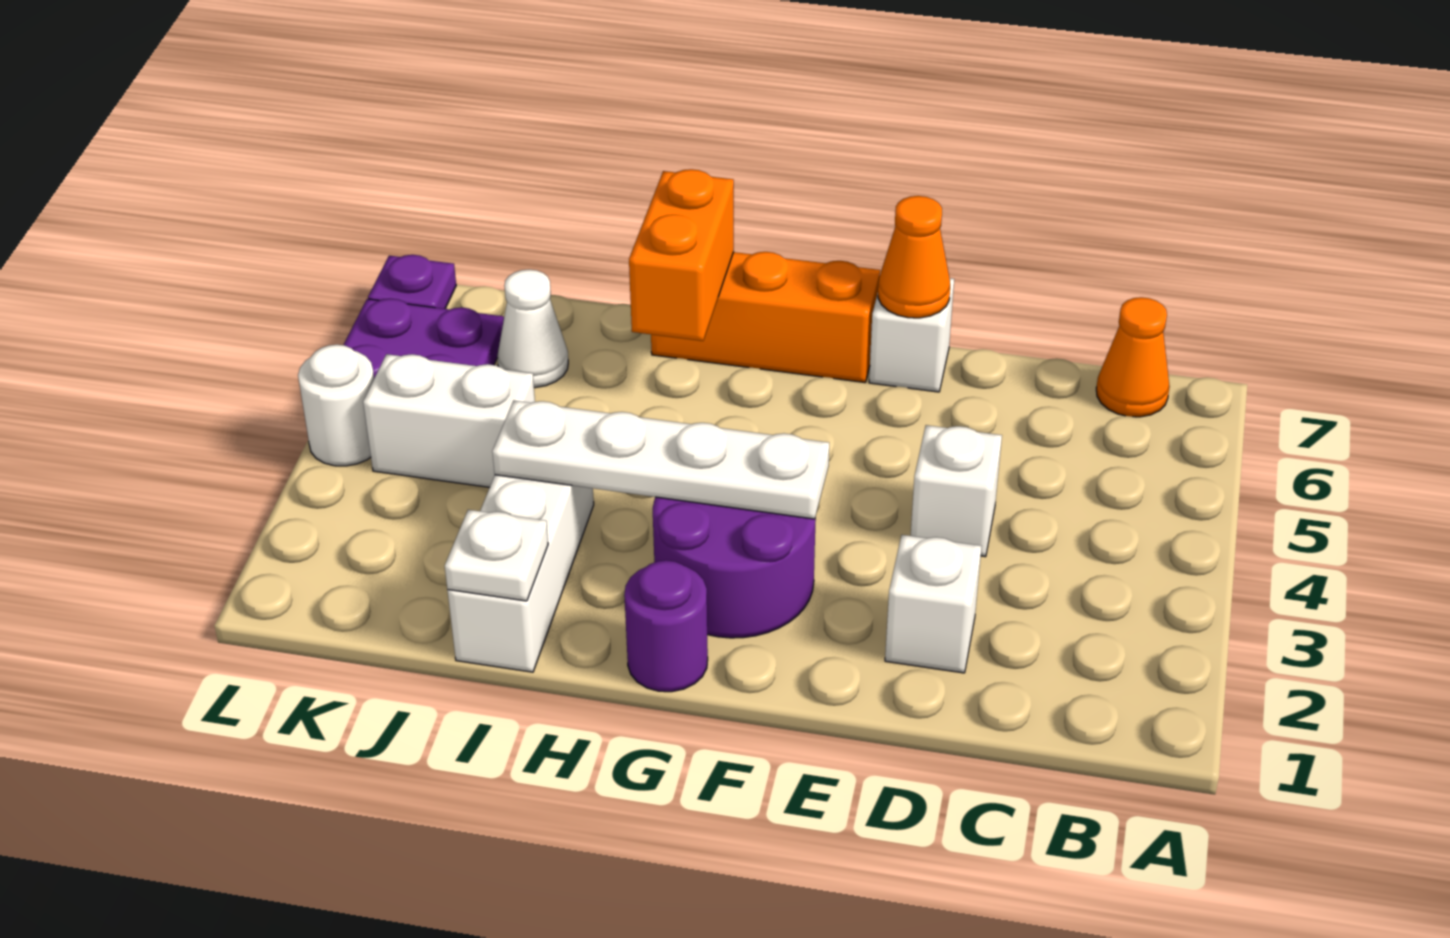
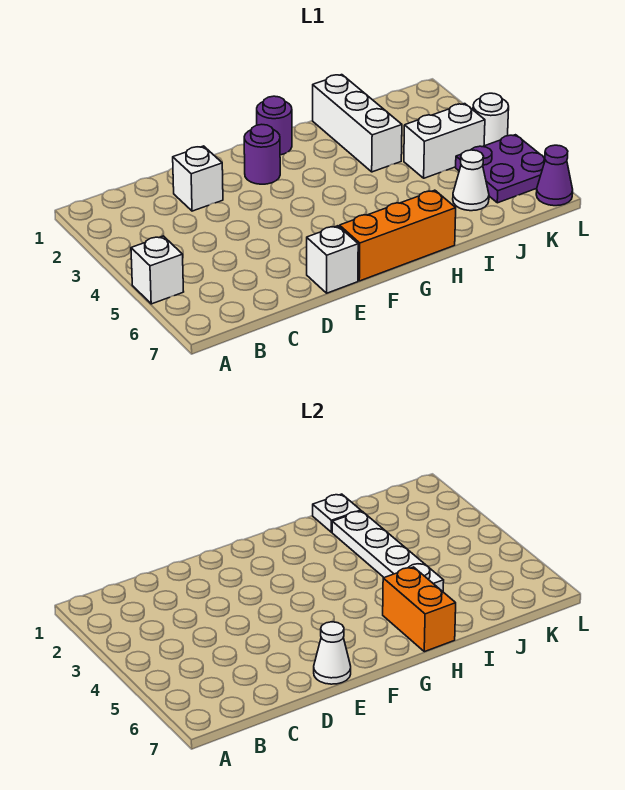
orange cone B7 level 1 -> none
white brick D4 level 1 -> white brick A5 level 1
orange cone E7 level 2 -> white cone E7 level 2
purple round brick F2:G3 level 1 -> purple round brick F2 level 1
white plate F3:I3 level 2 -> white plate I2:I5 level 2
purple plate L7 level 1 -> purple cone L7 level 1

